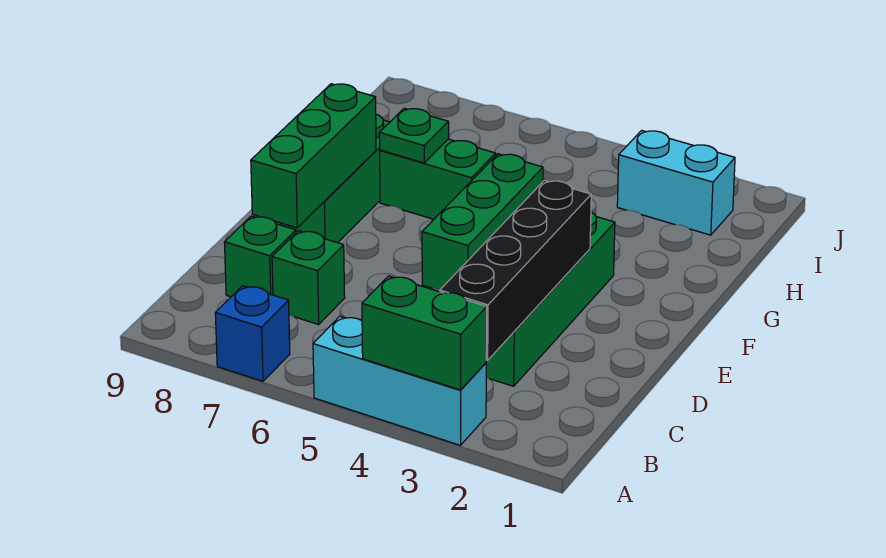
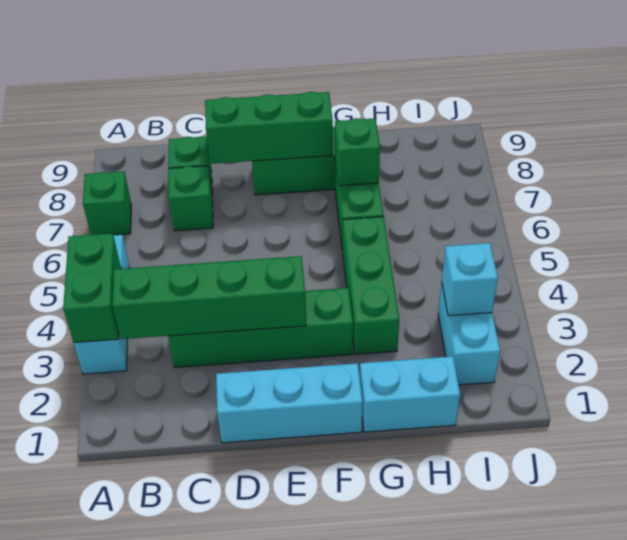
blue brick A7 level 1 -> green brick A7 level 1
black brick B3:E3 level 2 -> green brick B3:E3 level 2
none -> cyan brick D1:F1 level 1
green brick E5:G5 level 1 -> green brick G3:G5 level 1
none -> cyan brick G1:H1 level 1
green plate G7 level 2 -> green brick G7 level 2
none -> cyan brick I3 level 2

